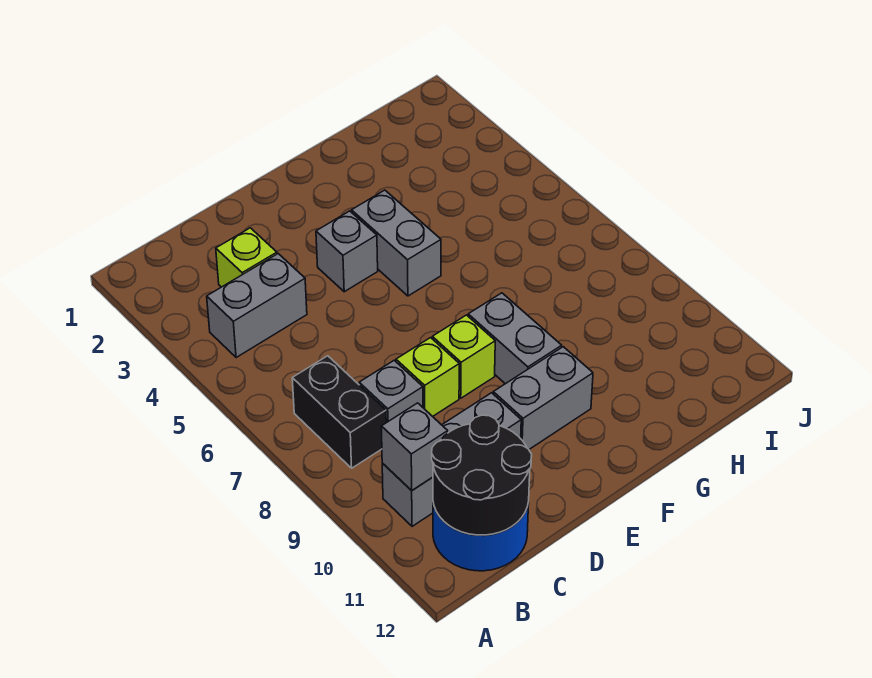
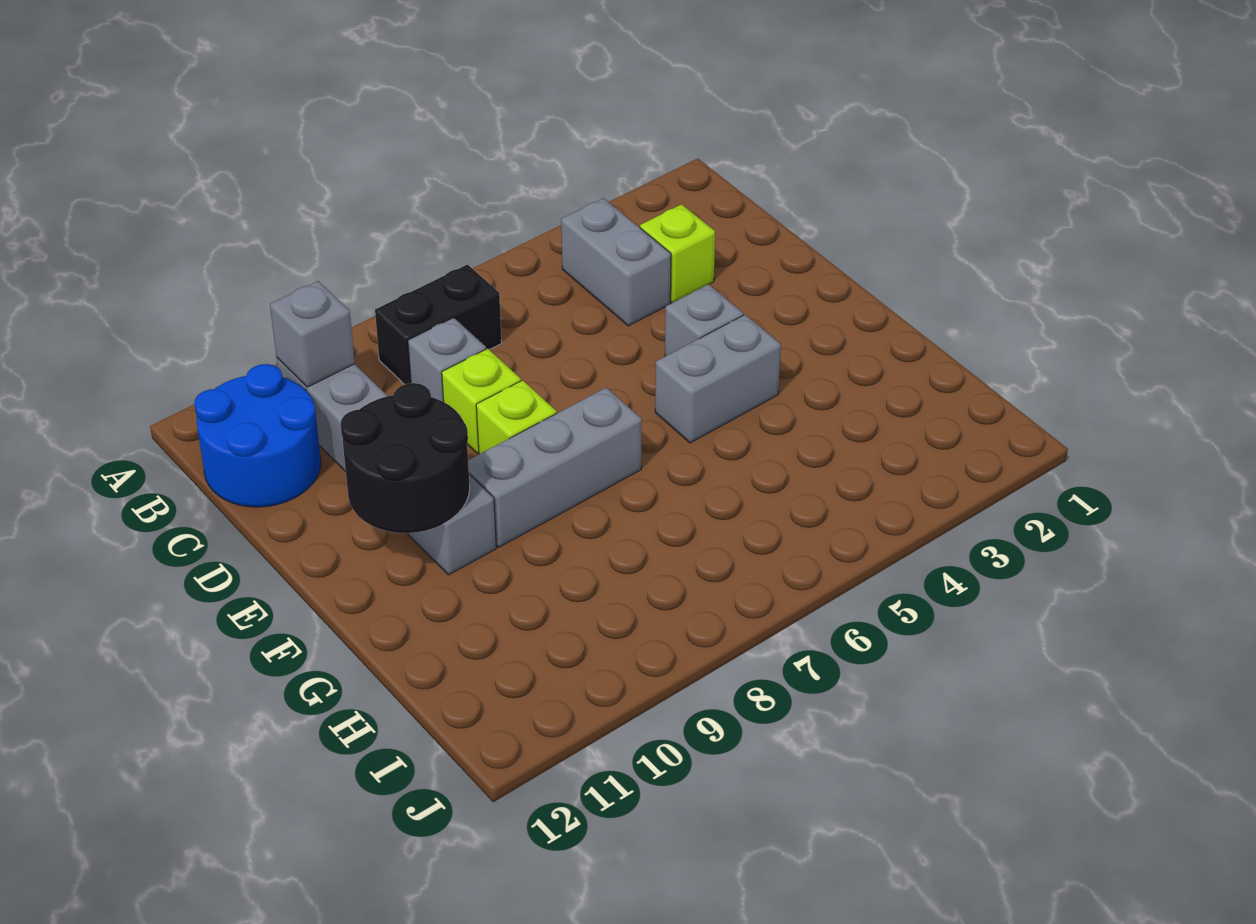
black round brick B11:C12 level 2 -> black round brick E10:F11 level 2
grey brick F8:F9 level 1 -> grey brick F7:F9 level 1

